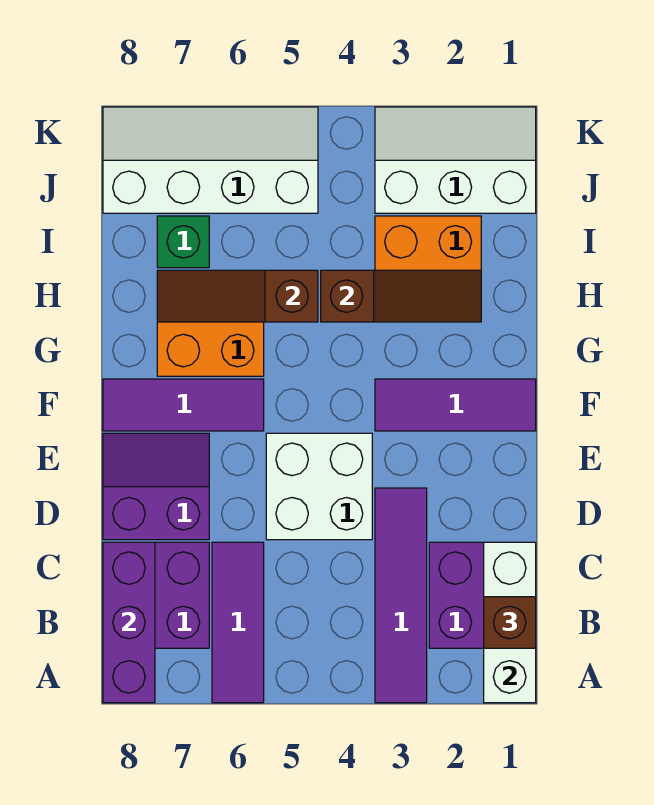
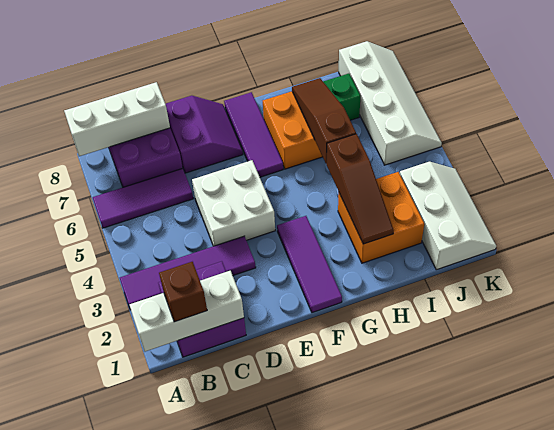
purple brick A8:C8 level 2 -> white brick A8:C8 level 2

